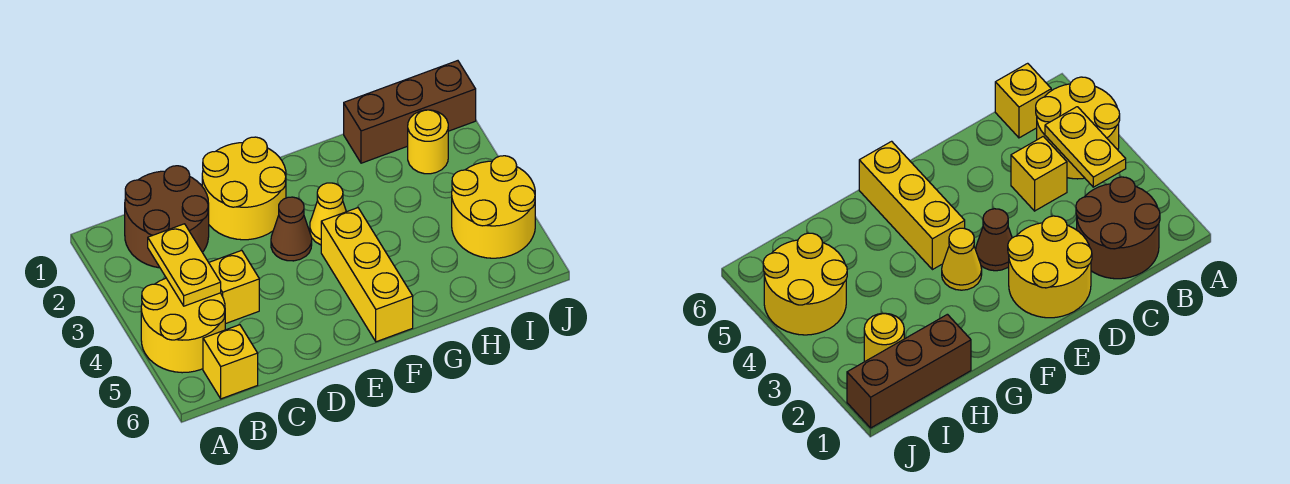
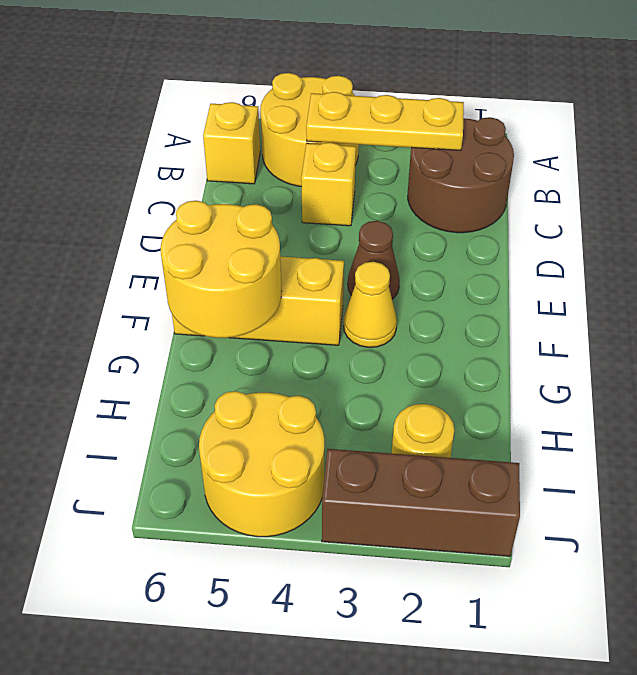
yellow plate B3:B4 level 2 -> yellow plate B2:B4 level 2
yellow round brick D1:E2 level 1 -> yellow round brick F5:G6 level 2
brown brick H1:J1 level 1 -> brown brick J1:J3 level 1

